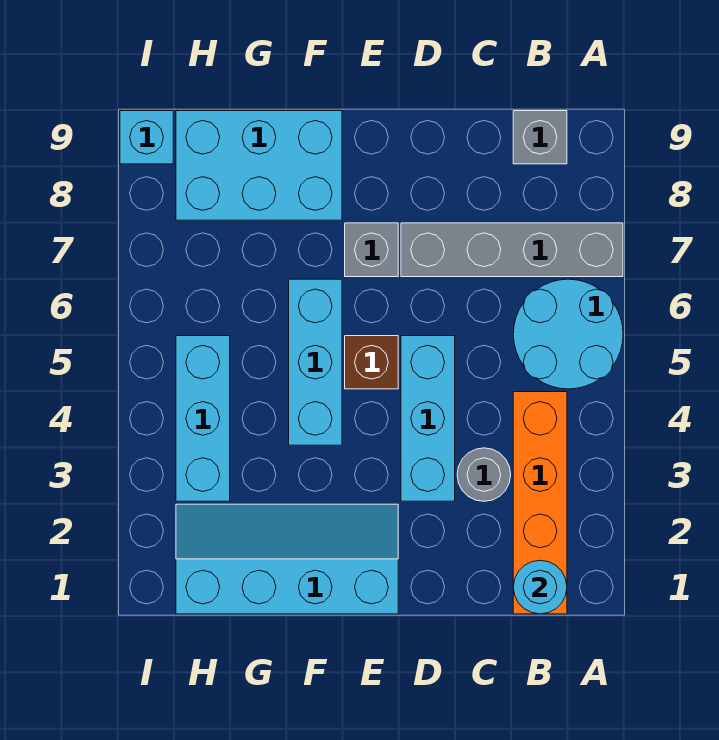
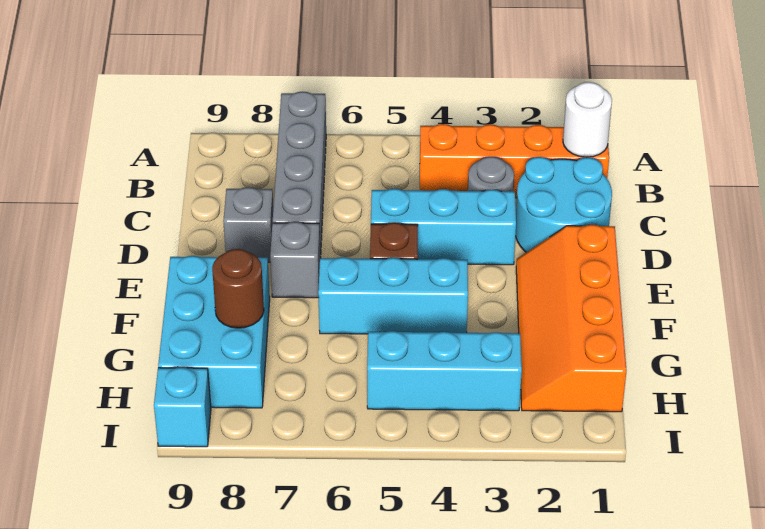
cyan round brick A5:B6 level 1 -> cyan round brick C1:D2 level 1
cyan round brick B1 level 2 -> white round brick B1 level 2
grey brick B9 level 1 -> grey brick D8 level 1
cyan slope E1:H2 level 1 top 1 -> orange slope E1:H2 level 1 top 1
none -> brown round brick G8 level 2

